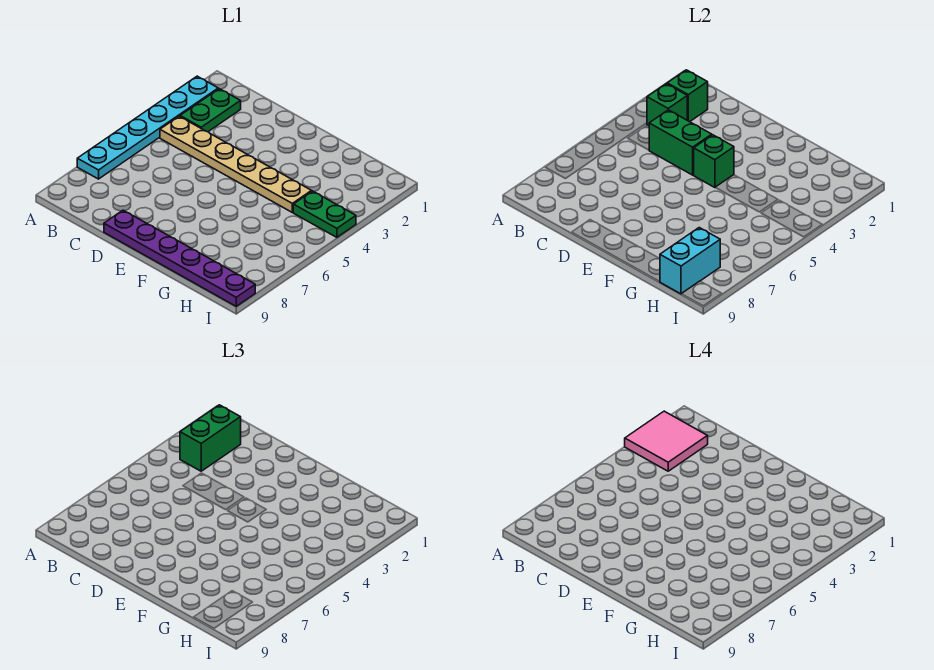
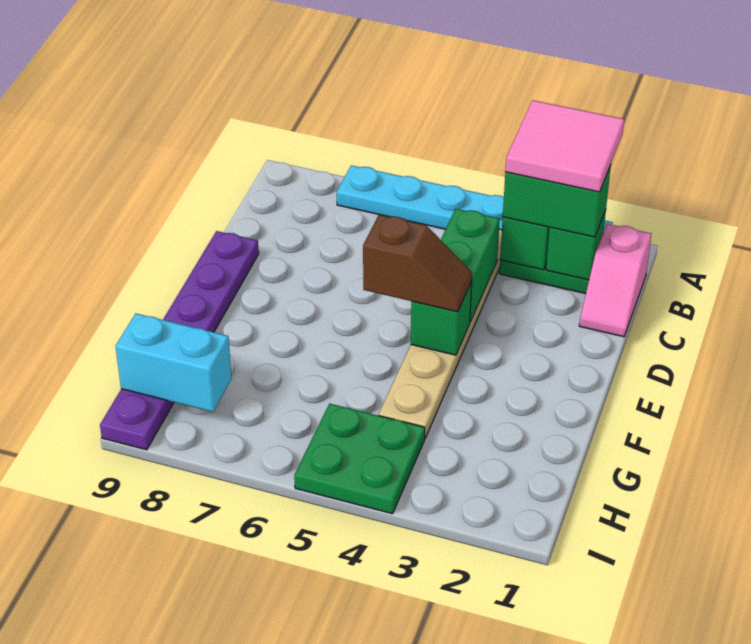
none -> pink slope B1:C1 level 1 top B
none -> brown slope E4:E5 level 3 top 5
green plate H4:I4 level 1 -> green plate H4:I5 level 1

